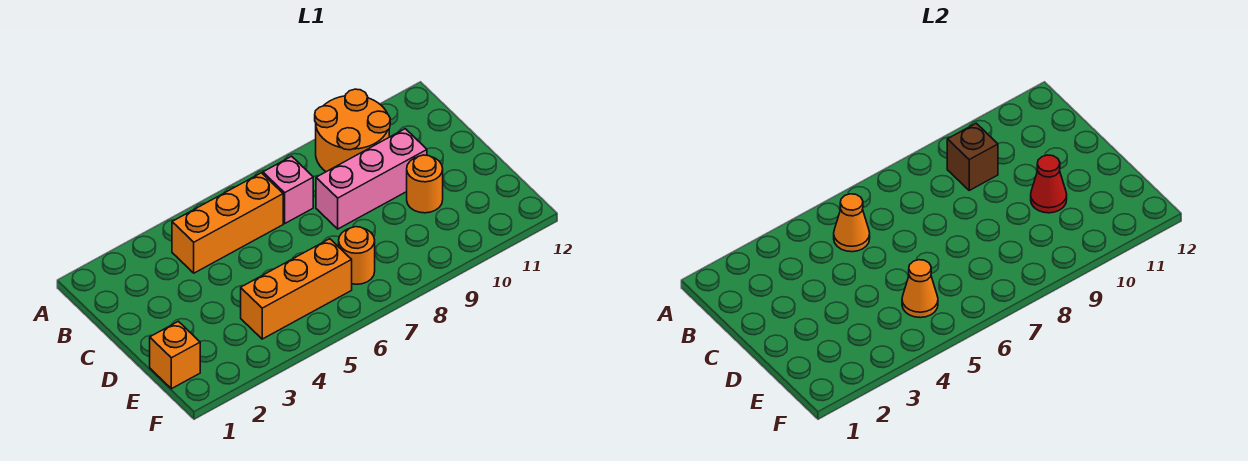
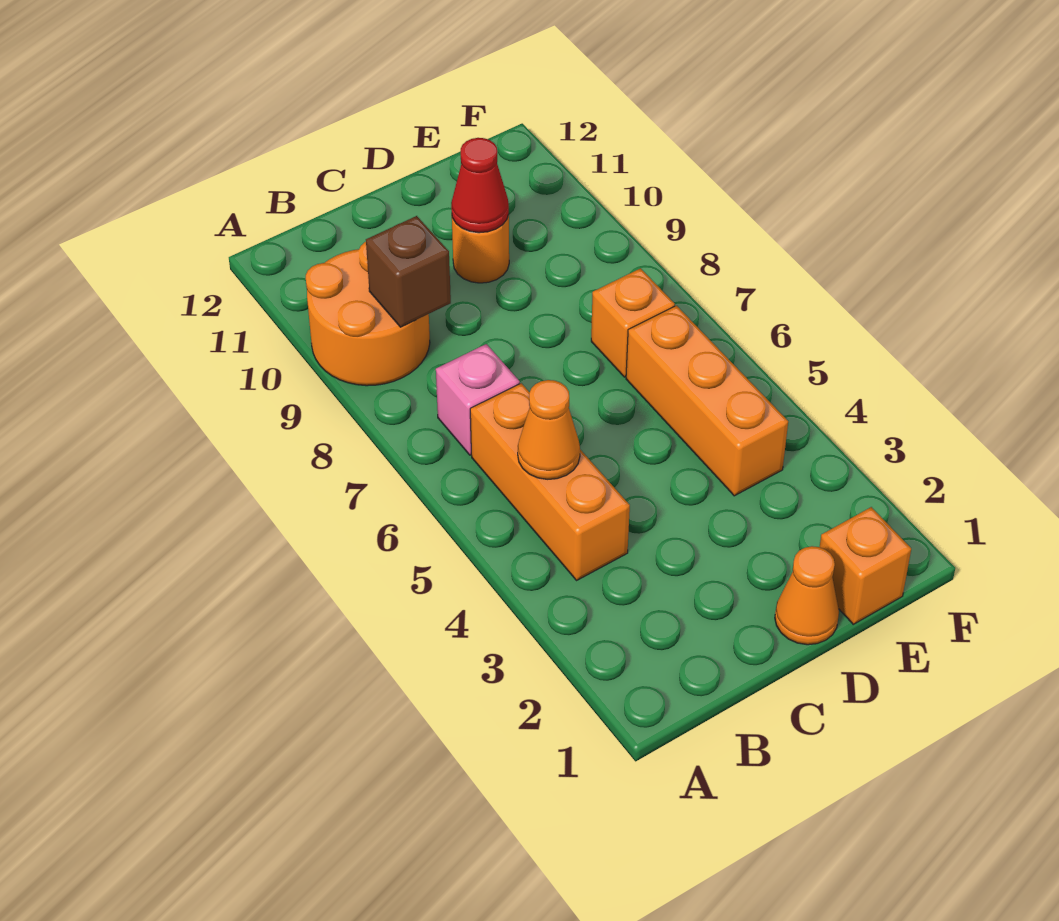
pink brick C8:C10 level 1 -> none
orange cone E5 level 2 -> orange cone D1 level 1
orange round brick E7 level 1 -> orange brick E7 level 1

